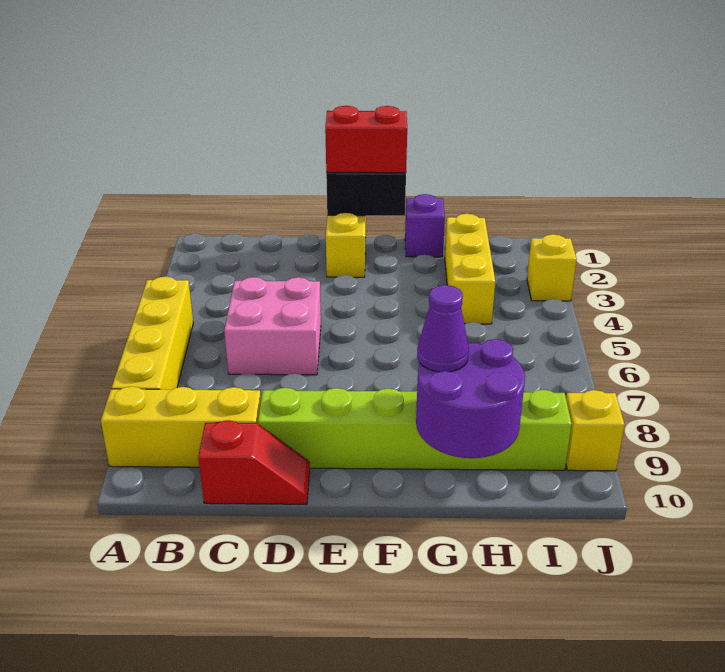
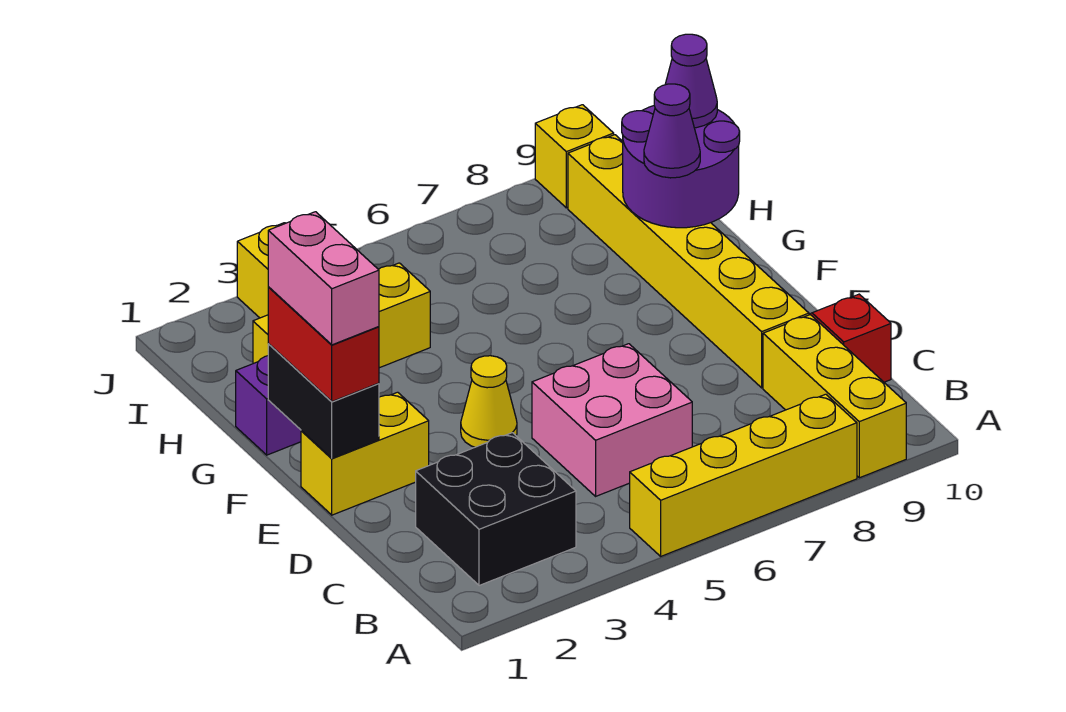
none -> black brick B2:C3 level 1
lime brick D9:I9 level 1 -> yellow brick D9:I9 level 1
none -> pink brick E1:F1 level 4
none -> yellow cone E4 level 1
none -> purple cone H10 level 3

